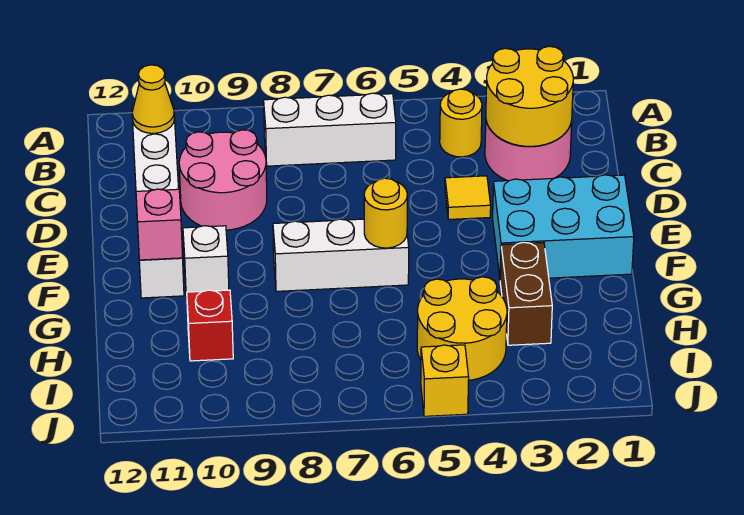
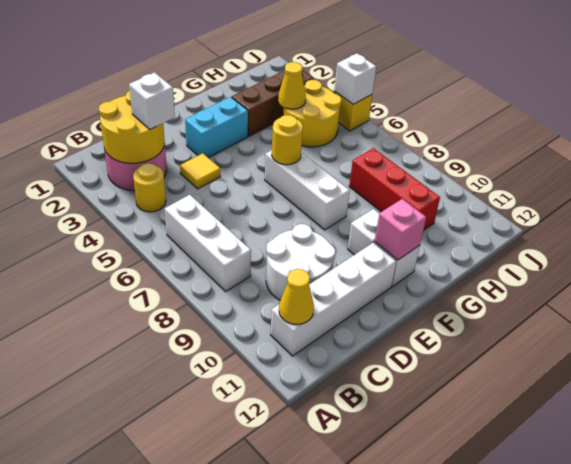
none -> white brick C3 level 3
pink round brick C9:D10 level 1 -> white round brick C9:D10 level 1
cyan brick E1:F3 level 1 -> cyan brick E3:F3 level 1
brown brick G3:H3 level 1 -> brown brick G3:I3 level 1
none -> yellow cone H4 level 2
red brick H10 level 1 -> red brick H8:H10 level 1
none -> white brick J5 level 2

